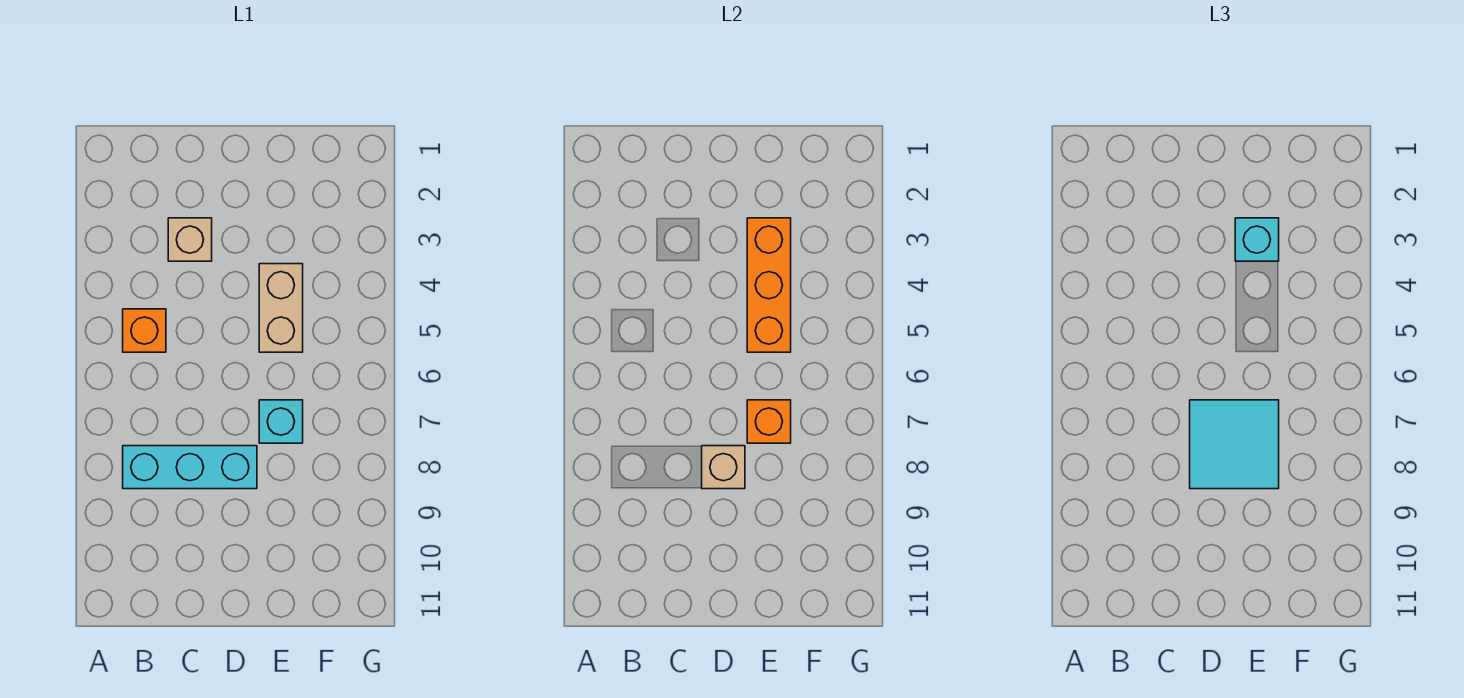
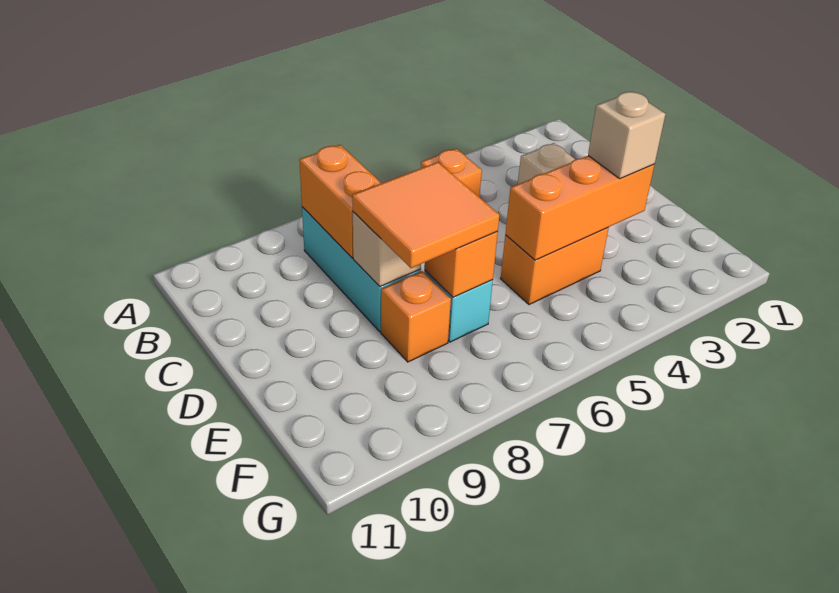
none -> orange brick B8:C8 level 2
cyan tile D7:E8 level 3 -> orange tile D7:E8 level 3
cyan brick E3 level 3 -> tan brick E3 level 3
tan brick E4:E5 level 1 -> orange brick E4:E5 level 1
none -> orange brick E8 level 1

